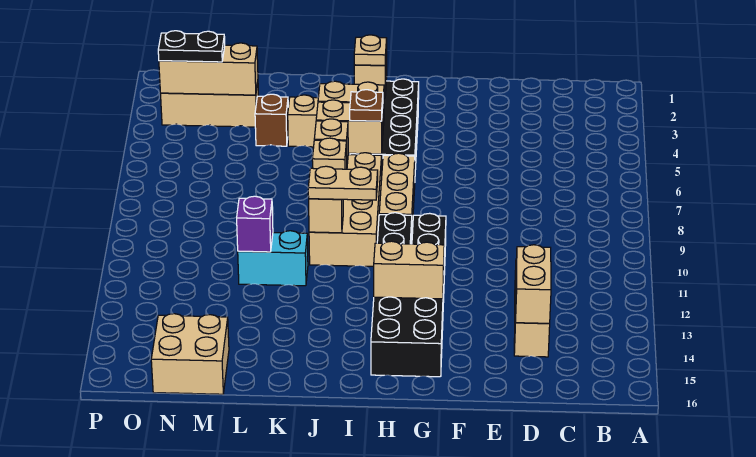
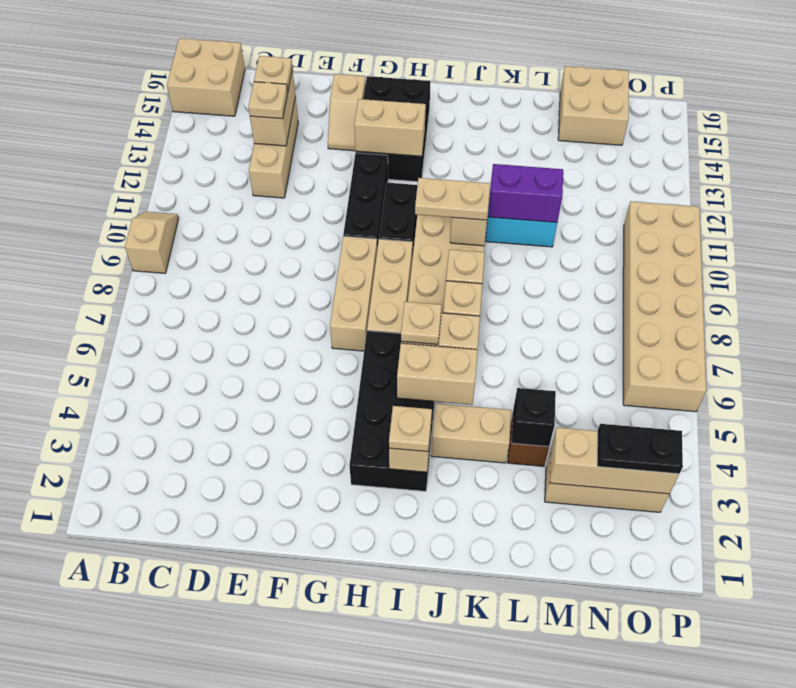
none -> tan slope A9:A10 level 1 top 9
none -> tan brick A15:B16 level 1
none -> tan plate D13 level 3
none -> tan plate D14 level 3
none -> tan slope F14:F15 level 1 top 15
none -> tan brick G7:G9 level 1
brown plate I6 level 3 -> tan plate I6 level 3
none -> black brick L4 level 2
purple brick L11 level 2 -> purple brick K11:L11 level 2
none -> tan brick O6:P11 level 1

